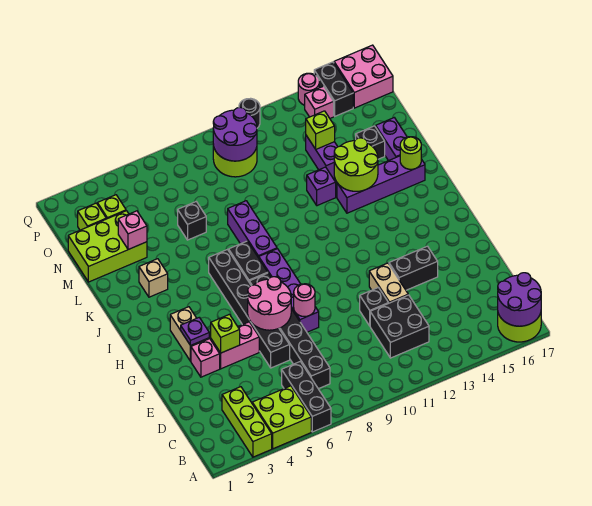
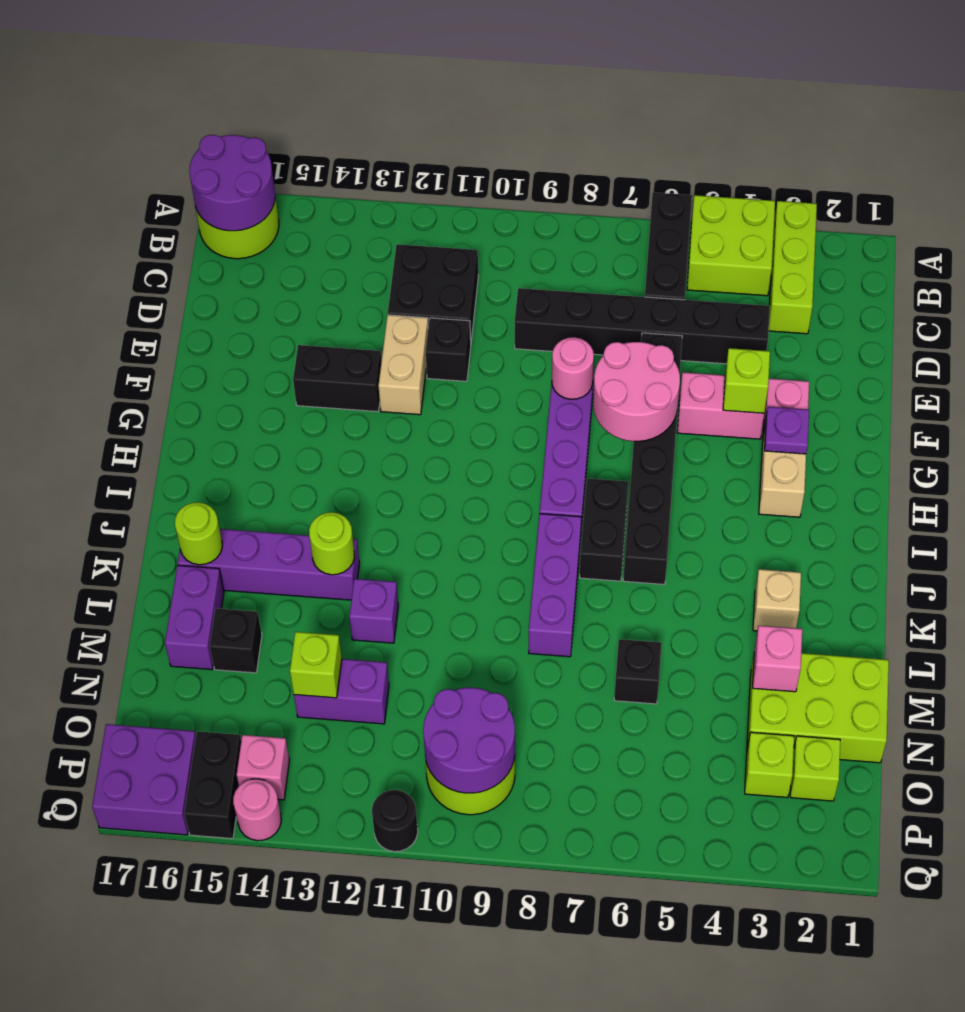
black brick C7:H7 level 1 -> black brick D4:D9 level 1
lime round brick K13:L14 level 2 -> lime round brick K13 level 2
purple brick M13:N13 level 1 -> purple brick N12:N13 level 1
pink brick P16:Q17 level 1 -> purple brick P16:Q17 level 1

